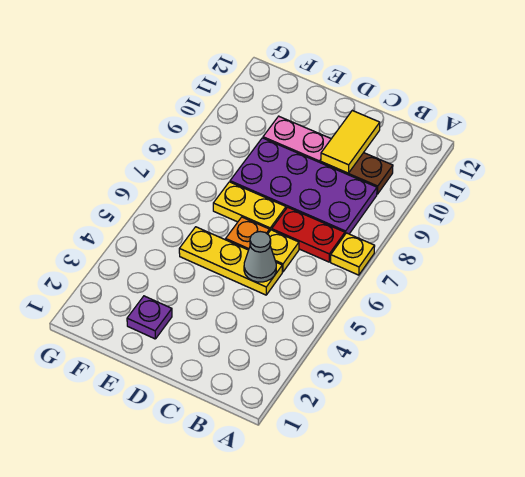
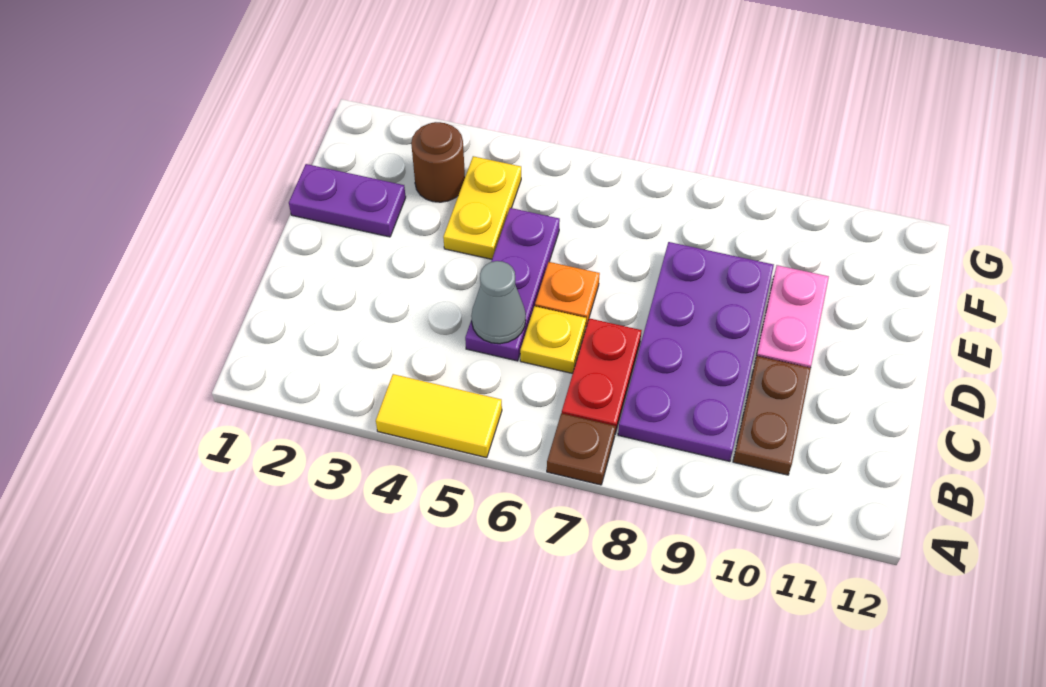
yellow plate A7 level 1 -> brown plate A7 level 1
yellow plate C5:E5 level 1 -> purple plate C5:E5 level 1
yellow tile C10:C11 level 2 -> yellow tile A4:A5 level 1
yellow plate D7:E7 level 1 -> yellow plate E4:F4 level 1
purple plate E2 level 1 -> purple plate E1:E2 level 1
none -> brown round brick F3 level 1

